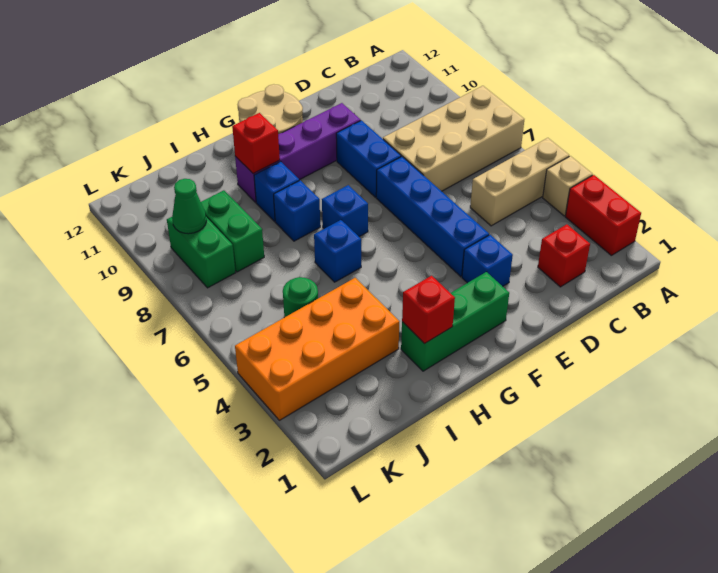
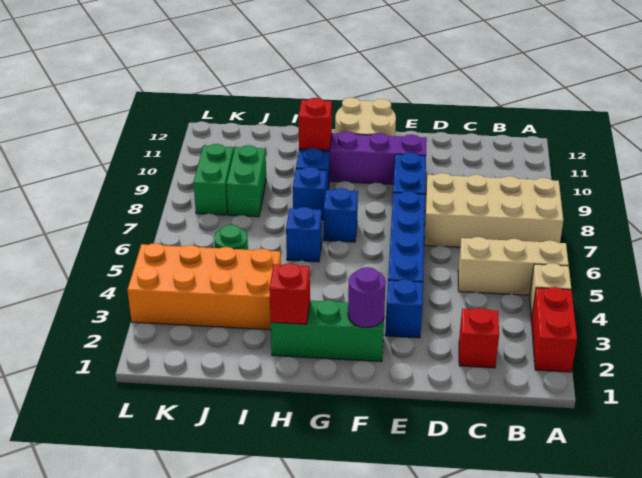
none -> purple round brick F2 level 2
green cone K9 level 2 -> none

